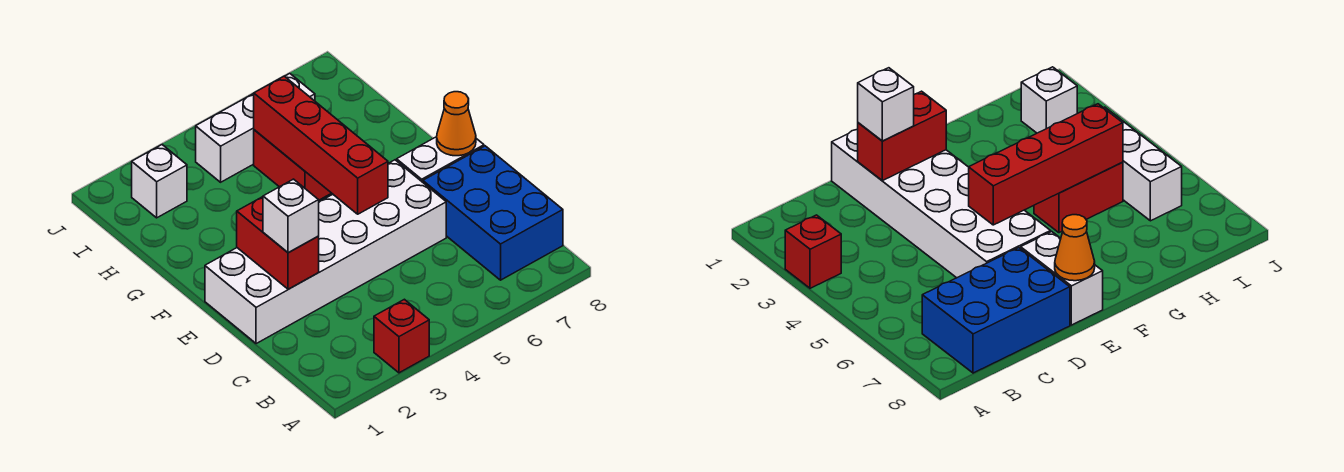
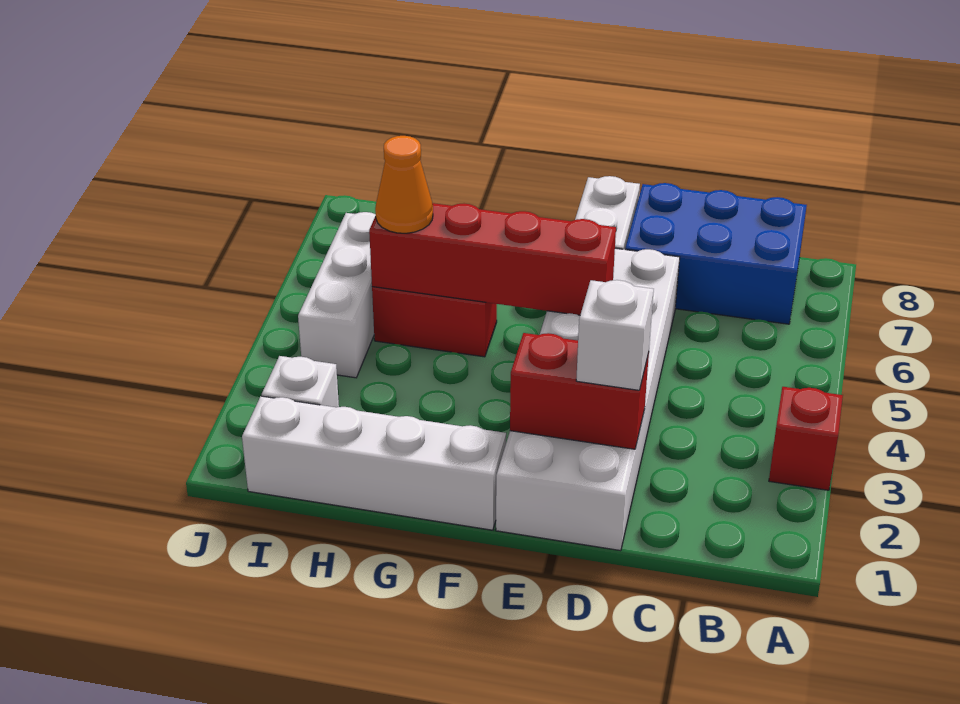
orange cone E8 level 2 -> orange cone H5 level 3
none -> white brick F1:I1 level 1

